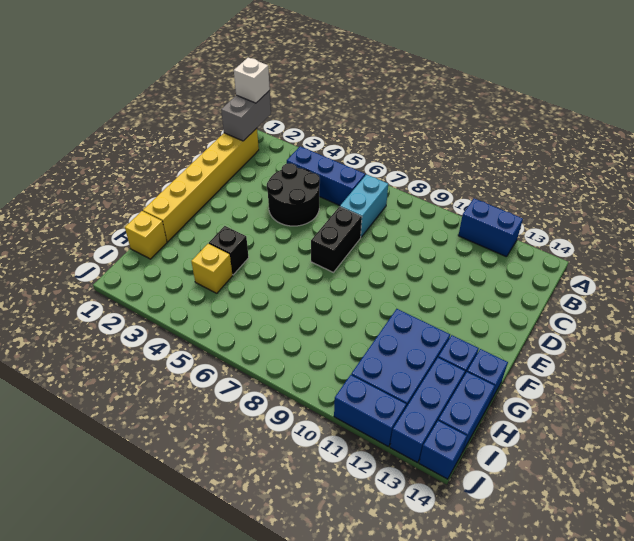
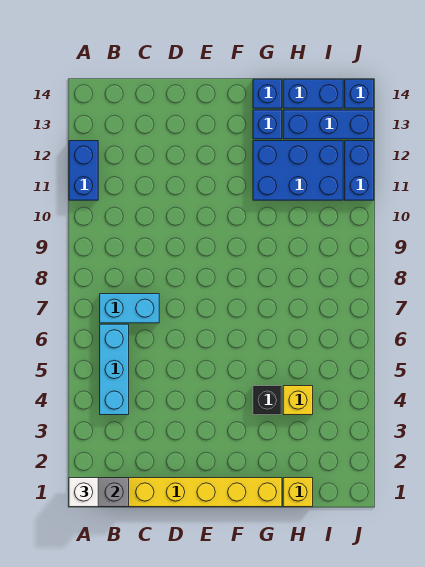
blue brick B4:B6 level 1 -> cyan brick B4:B6 level 1
black round brick C4:D5 level 1 -> none
black brick D7:E7 level 1 -> none

